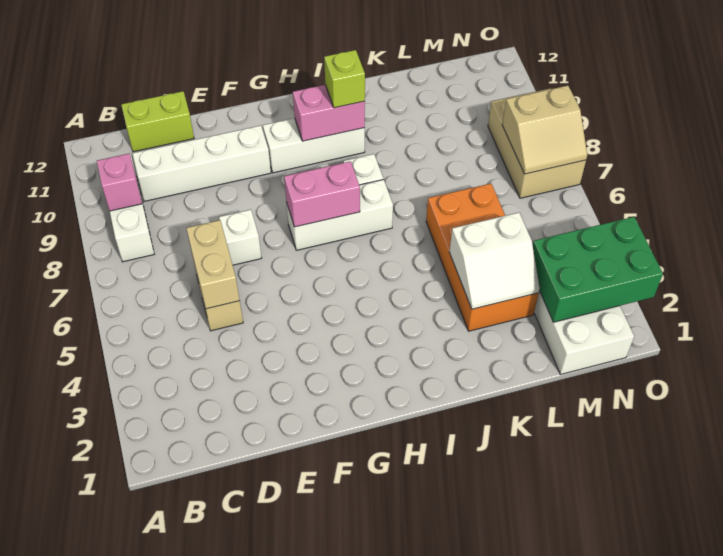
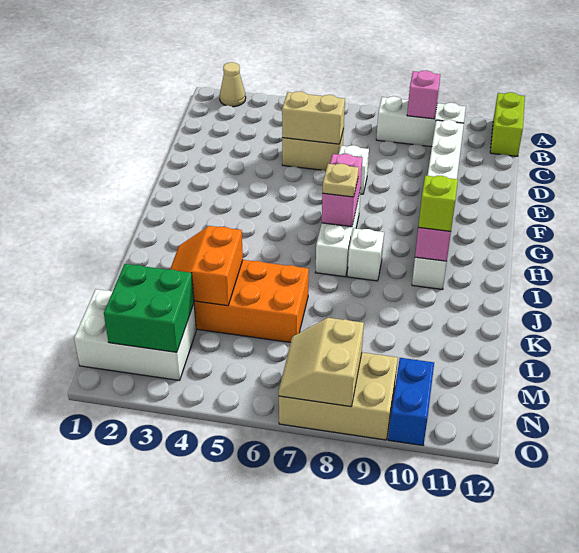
none -> tan cone A2 level 1
lime brick C12:D12 level 1 -> lime brick A12:B12 level 1
none -> tan plate H7 level 3
white slope K3:L4 level 2 top 4 -> orange slope K3:L4 level 2 top 4
green brick M2:O3 level 2 -> green brick M2:N3 level 2
none -> blue brick N10:O10 level 1

